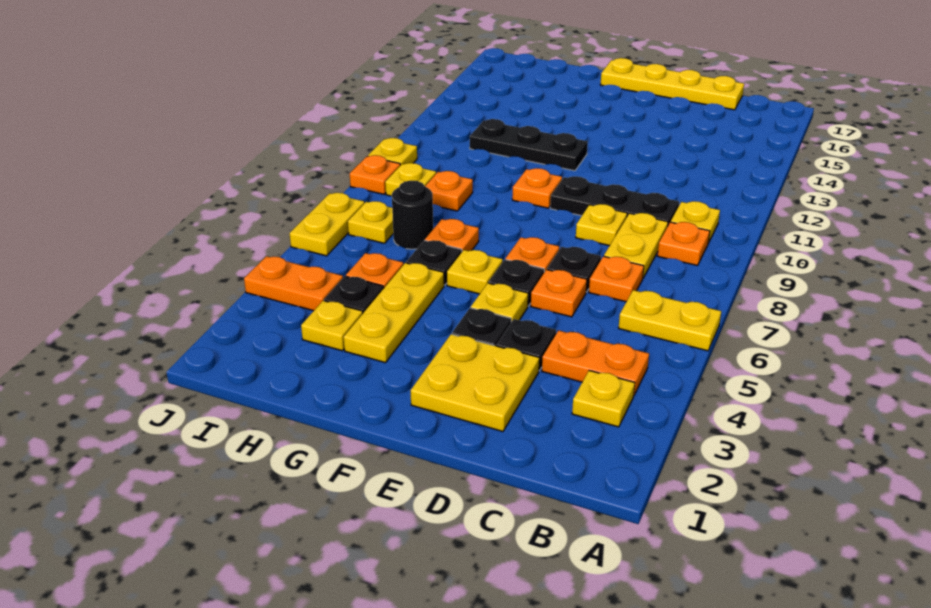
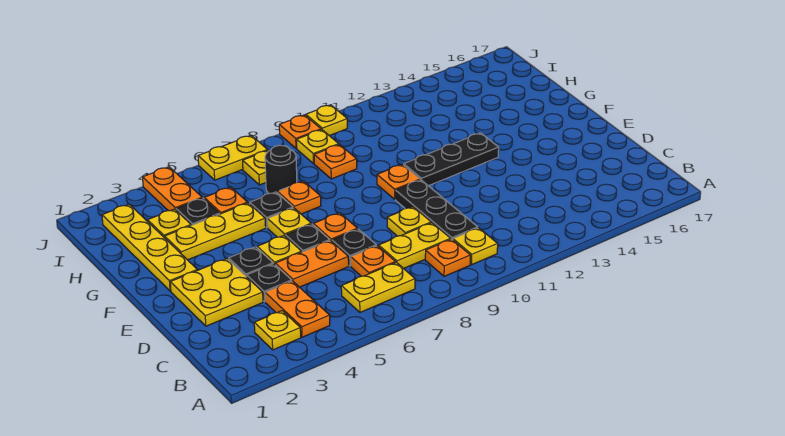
yellow plate A6:B6 level 1 -> yellow plate B6:B7 level 1
yellow plate C17:F17 level 1 -> yellow plate F2:I2 level 1
orange plate D6 level 1 -> orange plate D5:D6 level 1
black plate F12:H12 level 1 -> black plate F11:F13 level 1

